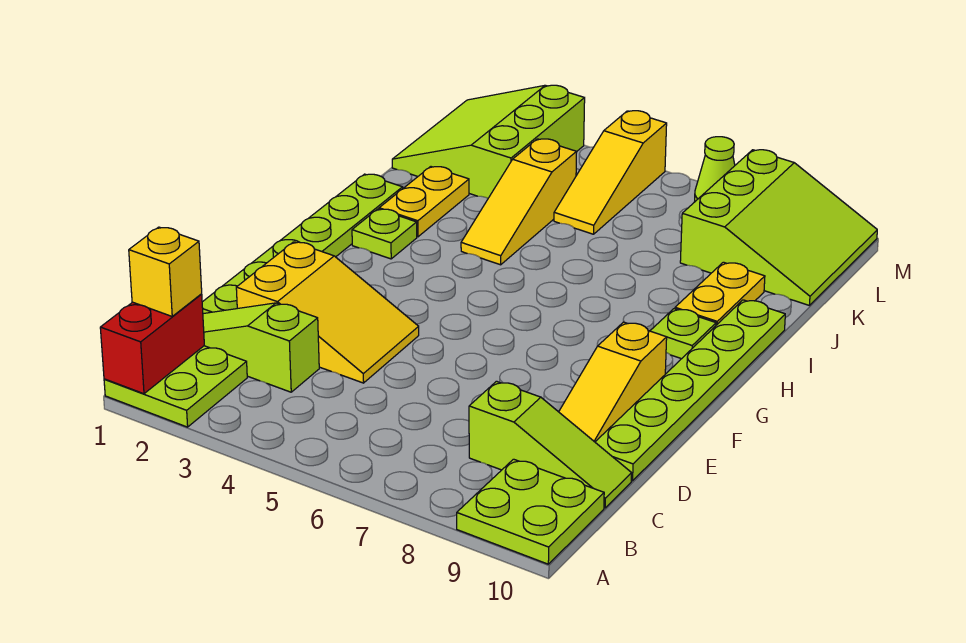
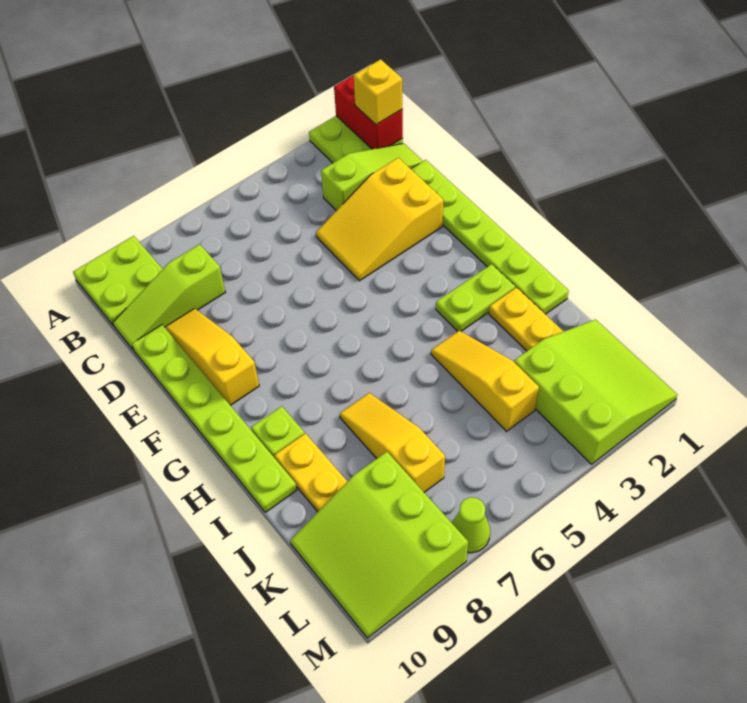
lime plate H2 level 1 -> lime plate H2:H3 level 1
yellow slope K5:M5 level 1 top M -> yellow slope I7:K7 level 1 top K

